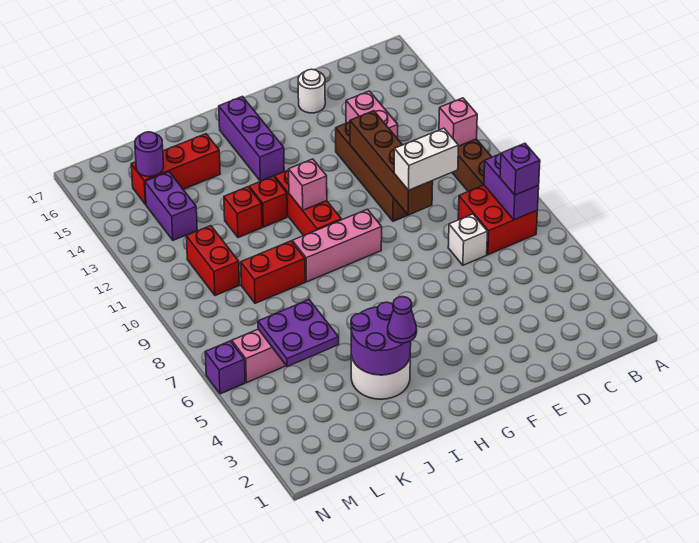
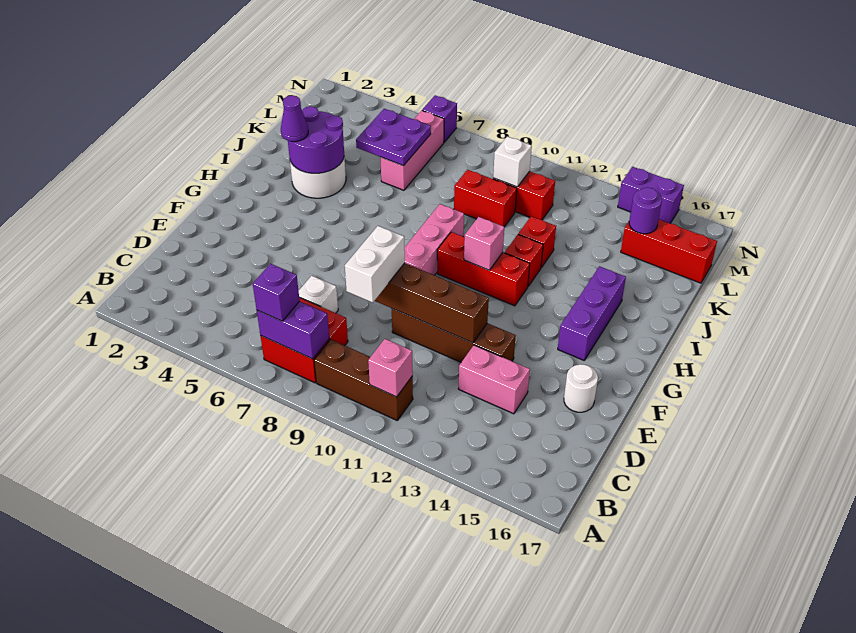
purple brick H14:H16 level 1 -> purple brick G15:I15 level 1
red brick J9:K9 level 1 -> red brick K9:K10 level 1
red brick J15:L15 level 1 -> red brick L15:L17 level 1
none -> white brick L10 level 2
purple brick L13:L14 level 1 -> purple brick N14:N15 level 1

